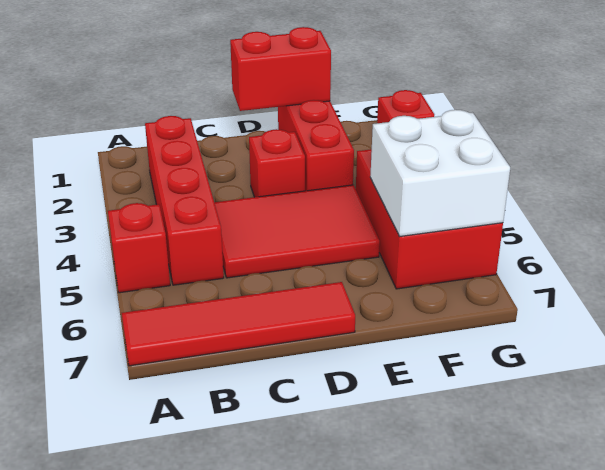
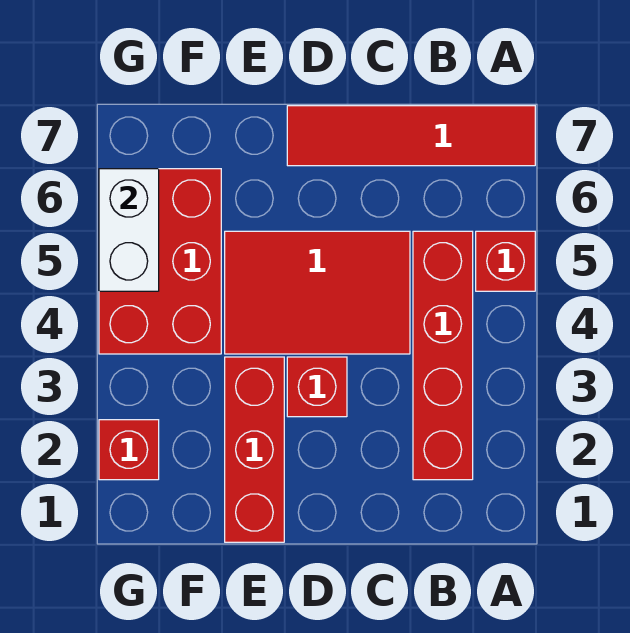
red brick D1:E1 level 2 -> none
white brick F5:G6 level 2 -> white brick G5:G6 level 2

